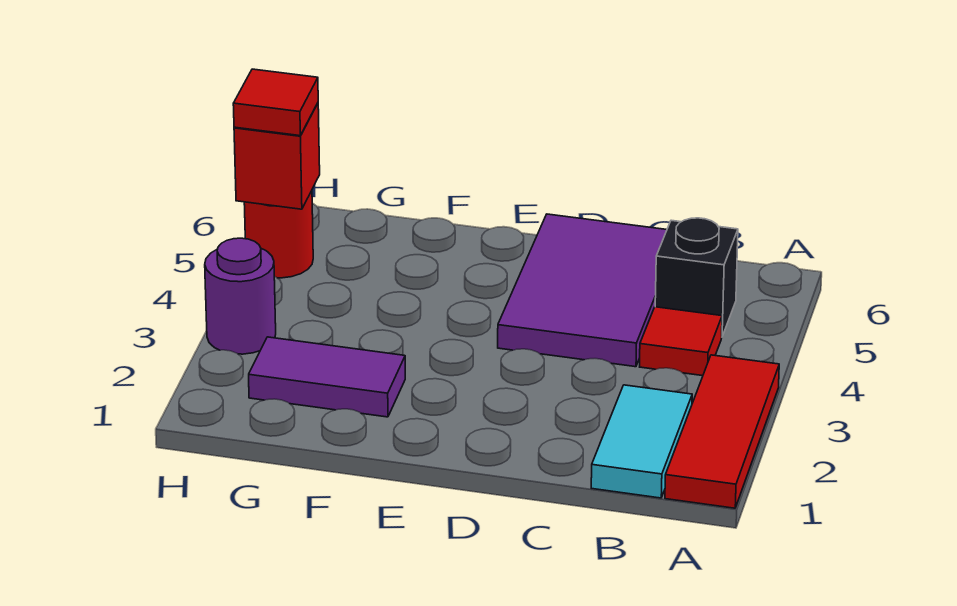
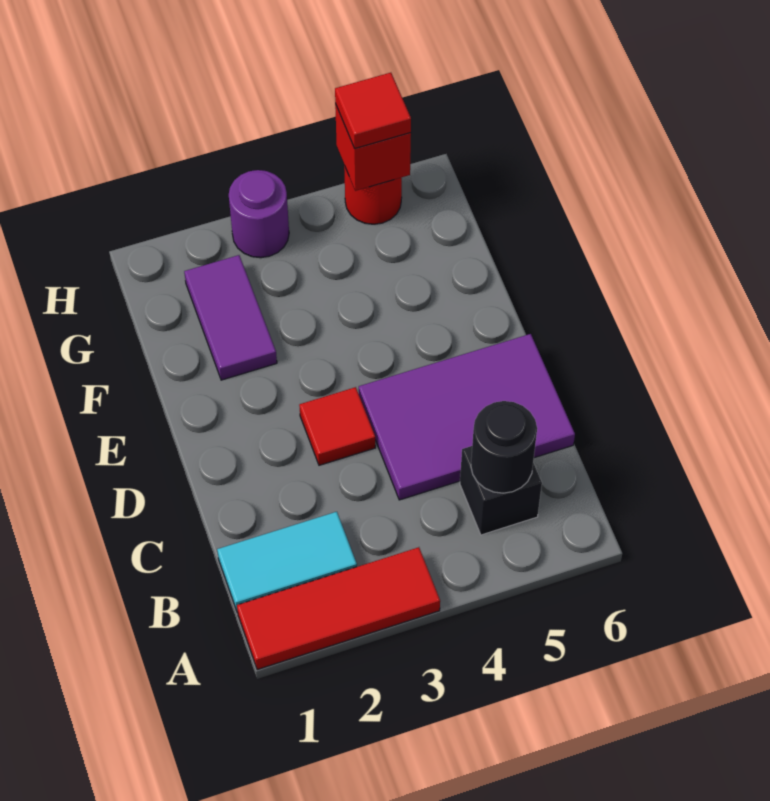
red tile B4 level 1 -> red tile D3 level 1
none -> black round brick B5 level 2

